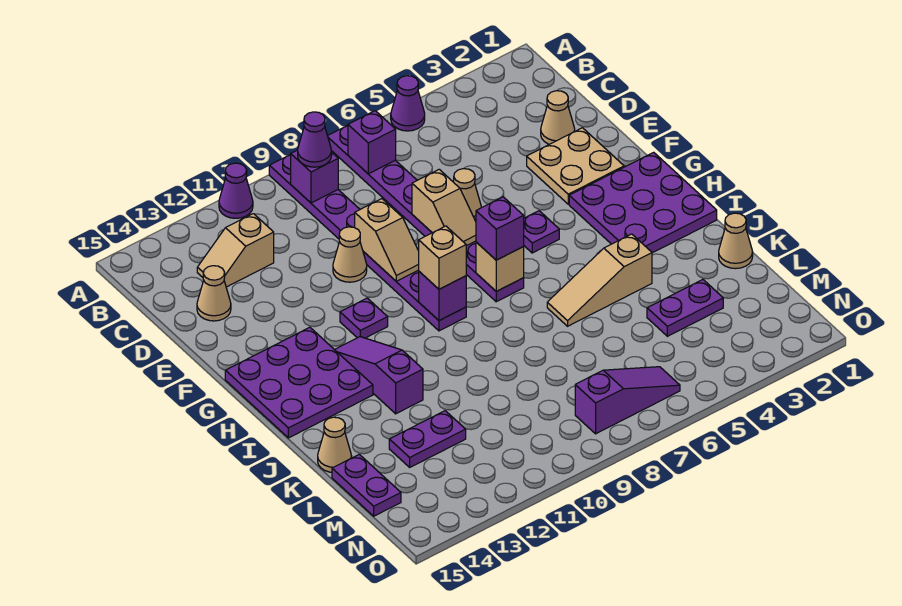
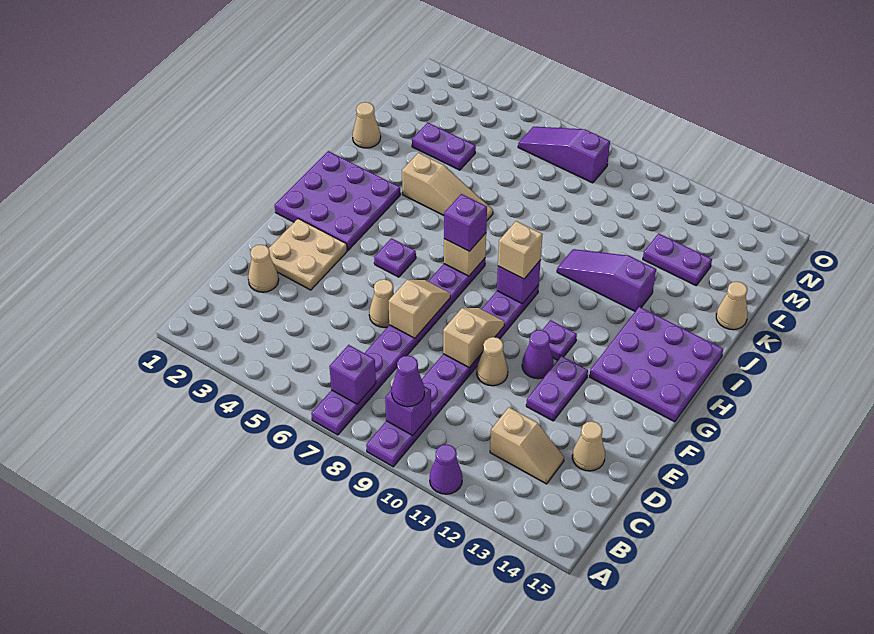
purple cone A5 level 1 -> purple cone F11 level 1
purple slope H12:J12 level 1 top J -> purple slope J10:J12 level 1 top 12
purple plate L15:M15 level 1 -> purple plate E12:F12 level 1

